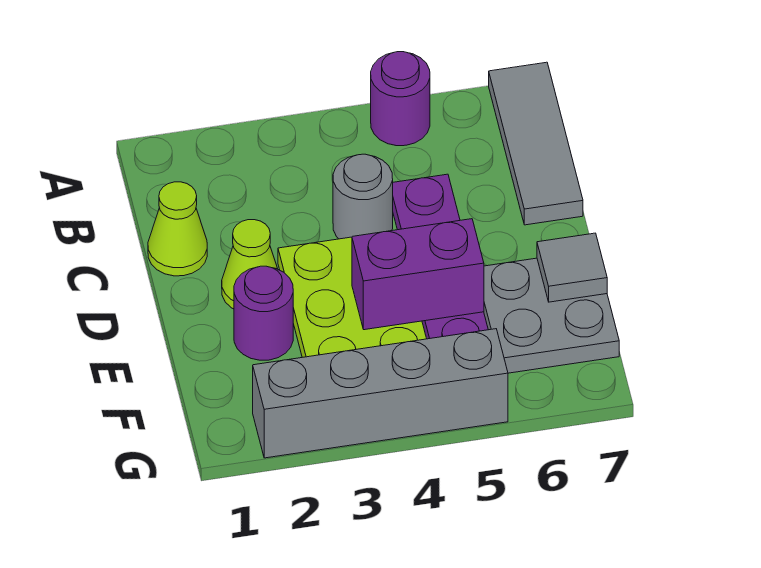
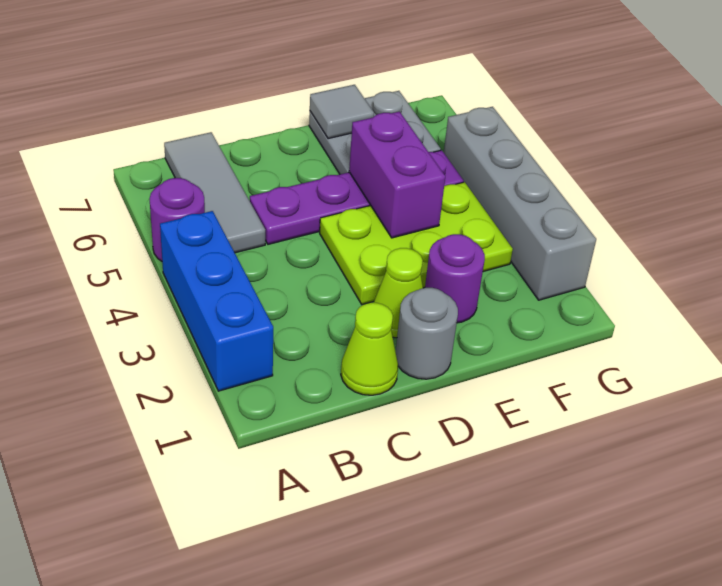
none -> blue brick A2:A4 level 1
grey tile A7:C7 level 1 -> grey tile B5:B7 level 1
grey round brick C4 level 1 -> grey round brick D1 level 1

